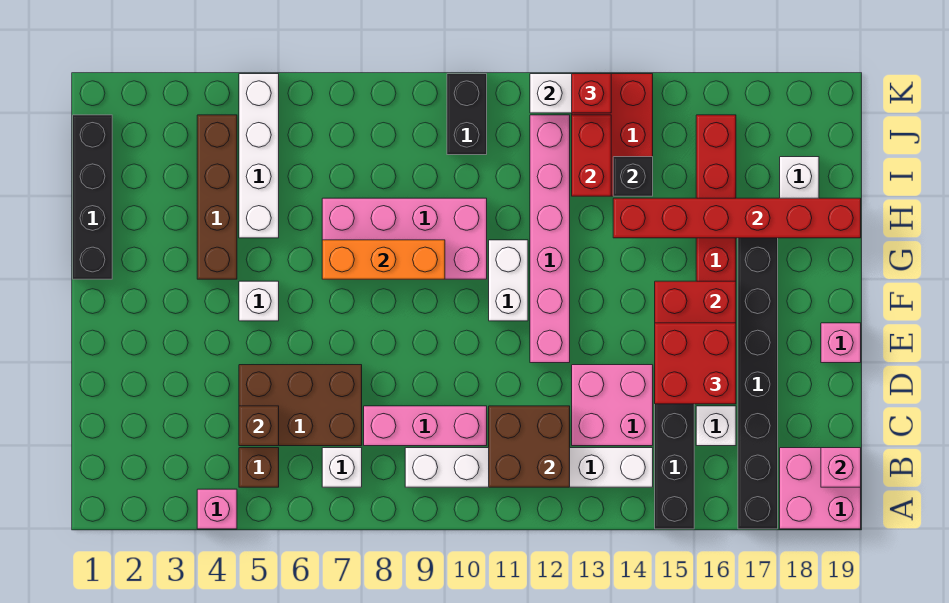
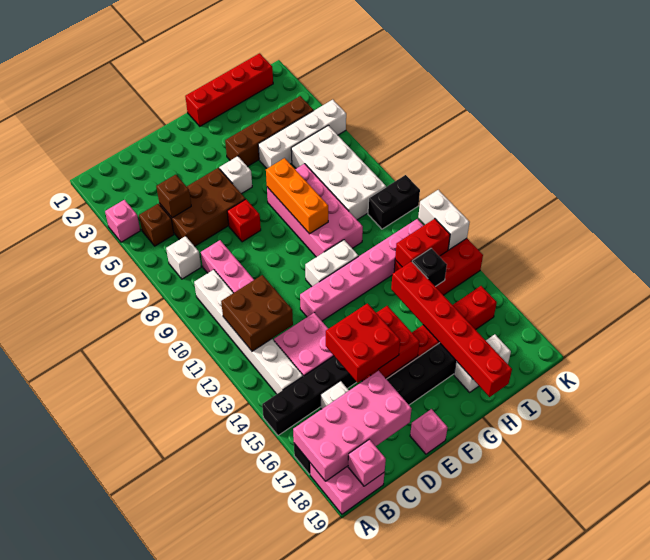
none -> pink brick A17:D18 level 2
brown brick C5:D7 level 1 -> brown brick C5:E6 level 1
black brick G1:J1 level 1 -> red brick G1:J1 level 1
none -> white brick I6:J9 level 1
red brick K13 level 3 -> red brick E7 level 1

